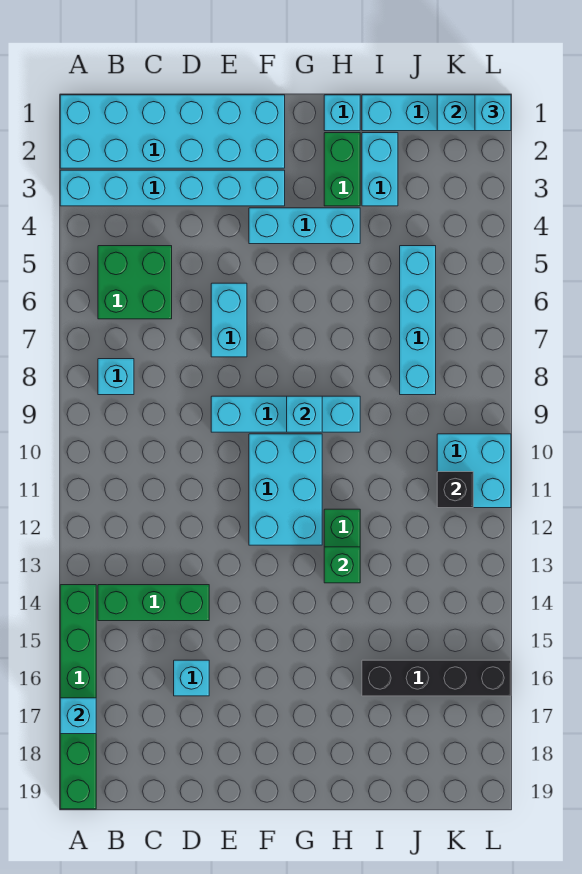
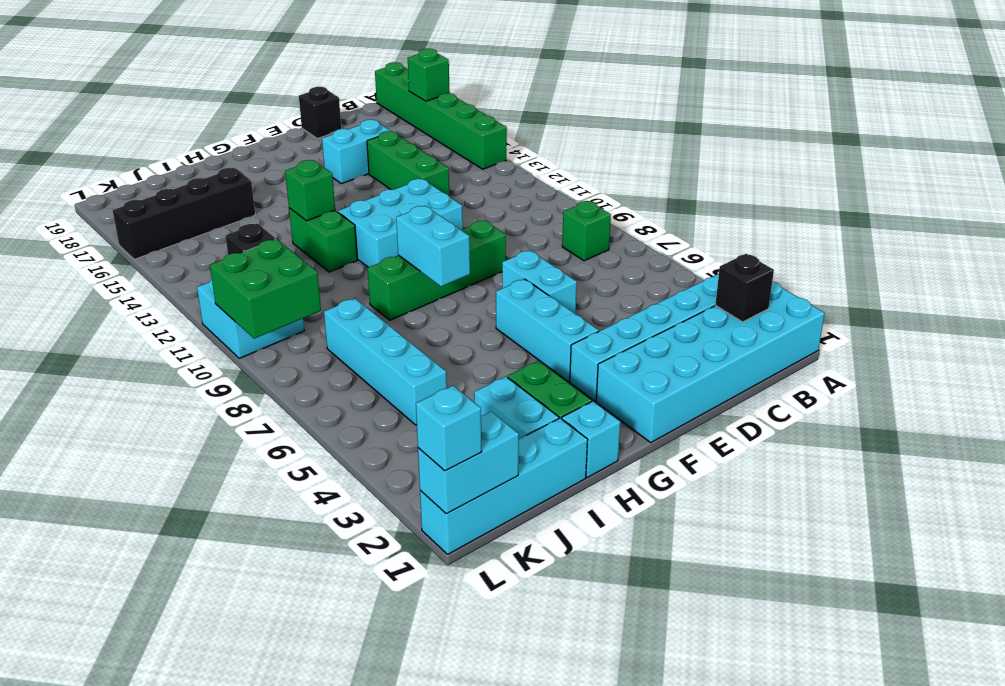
cyan brick A17 level 2 -> green brick A17 level 2
none -> black brick B2 level 2
green brick B5:C6 level 1 -> green brick K9:L10 level 2
cyan brick B8 level 1 -> green brick B8 level 1
green brick B14:D14 level 1 -> green brick D13:D15 level 1
cyan brick D16 level 1 -> cyan brick D16:E16 level 1
none -> black brick D19 level 1
cyan brick E9:H9 level 1 -> green brick E9:H9 level 1
cyan brick F4:H4 level 1 -> cyan brick F4:F6 level 1
cyan brick F10:G12 level 1 -> cyan brick E11:G12 level 1
cyan brick G9 level 2 -> cyan brick G8:G9 level 2

